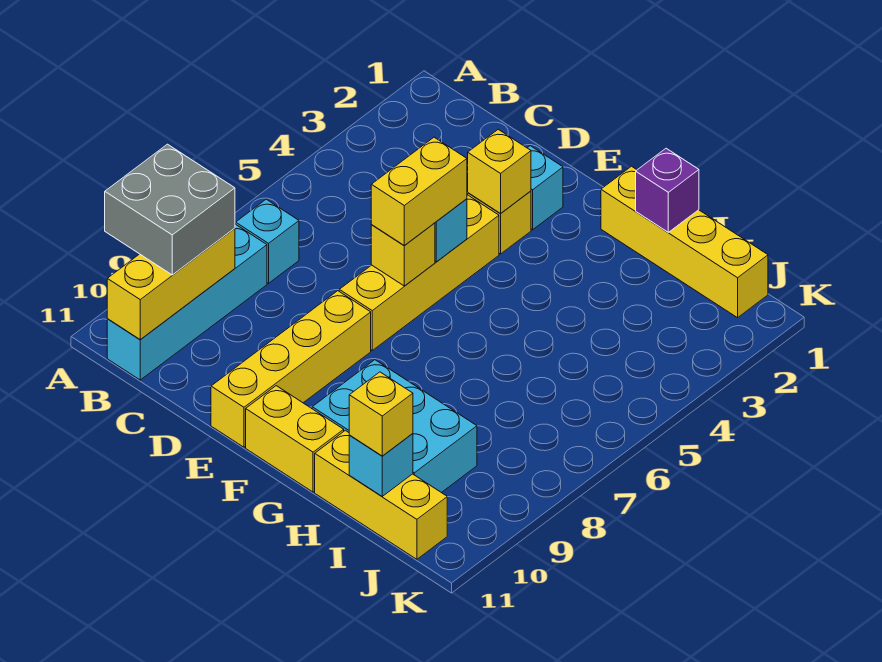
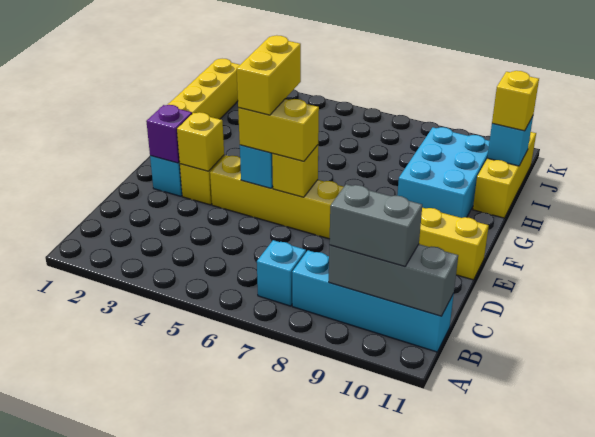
grey brick A9:B10 level 3 -> grey brick B9:B10 level 3
yellow brick B9:B11 level 2 -> grey brick B9:B11 level 2
yellow brick F11:G11 level 1 -> yellow brick E5:F5 level 4
purple brick H1 level 2 -> purple brick E2 level 2

